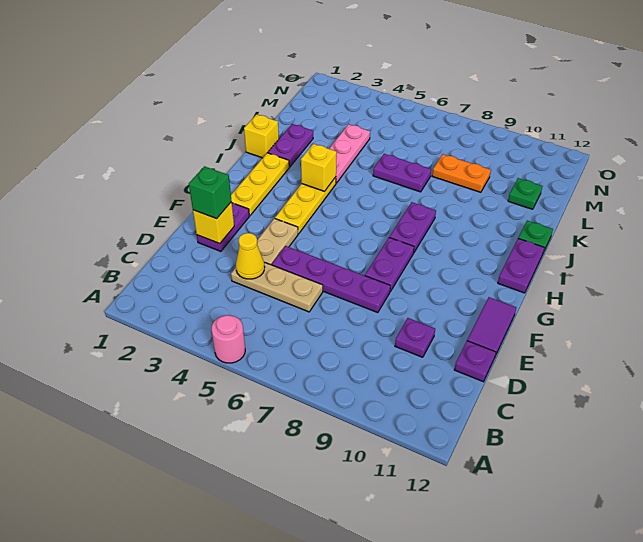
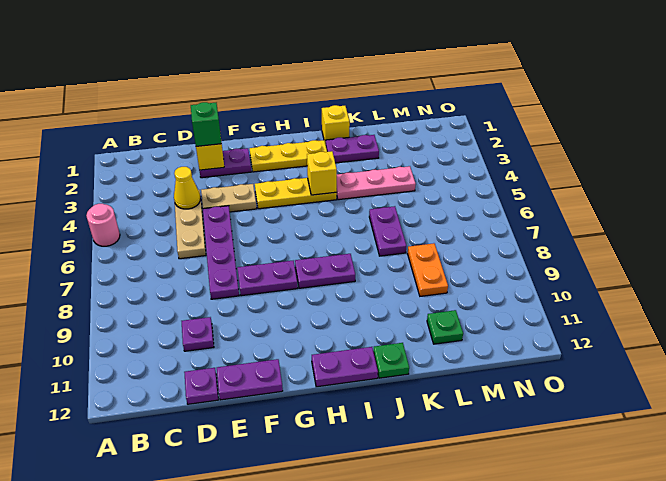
purple tile E12:F12 level 1 -> purple plate E12:F12 level 1

